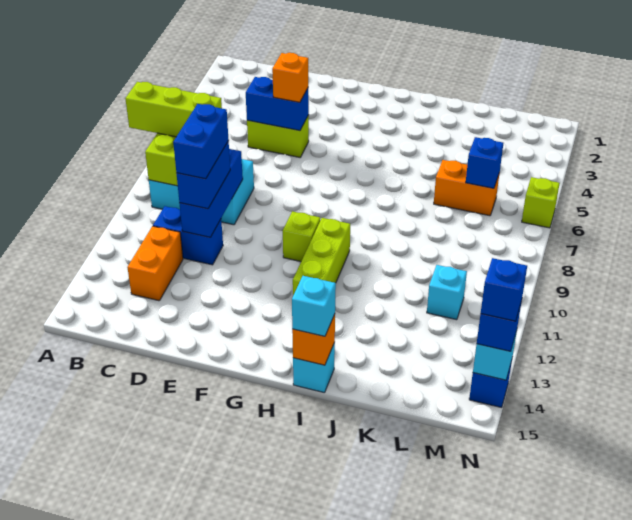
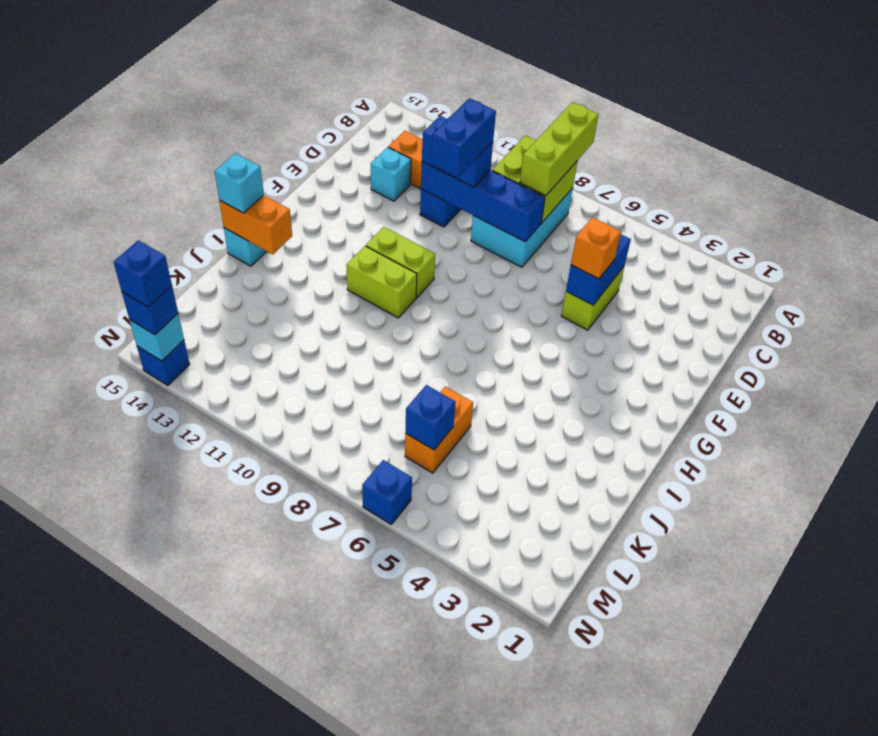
blue brick D9:D11 level 2 -> blue brick D8:D11 level 2
blue brick D10:D11 level 4 -> blue brick D10:E10 level 4
lime brick G10 level 1 -> lime brick G10:G11 level 1
lime brick H10:H12 level 1 -> lime brick H10:H11 level 1
orange brick I15 level 2 -> orange brick I14:I15 level 2
cyan brick L11 level 1 -> cyan brick D13 level 1
lime brick N6 level 1 -> blue brick N6 level 1

